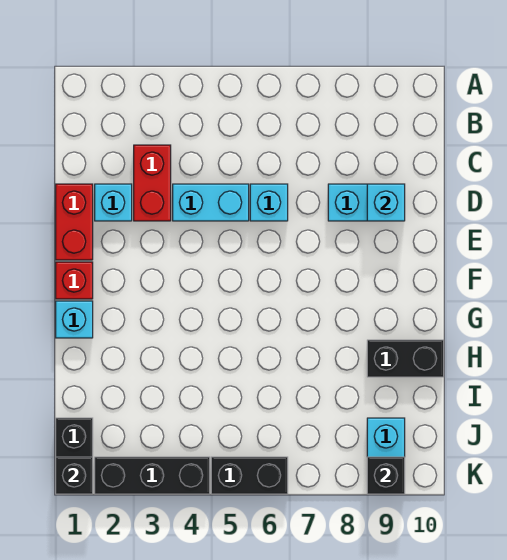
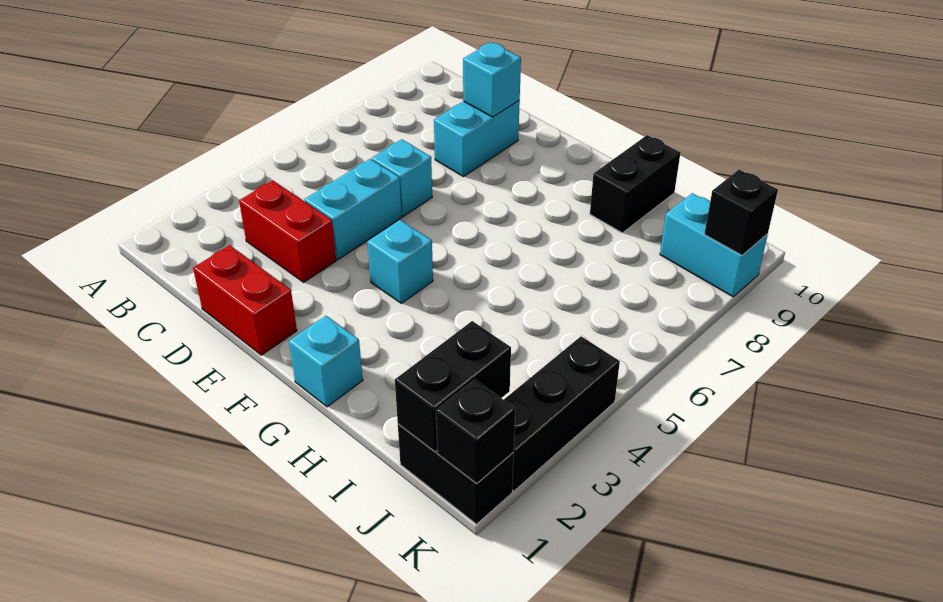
cyan brick D2 level 1 -> cyan brick F4 level 1
red brick F1 level 1 -> none
black brick K5:K6 level 1 -> black brick J1:J2 level 2

